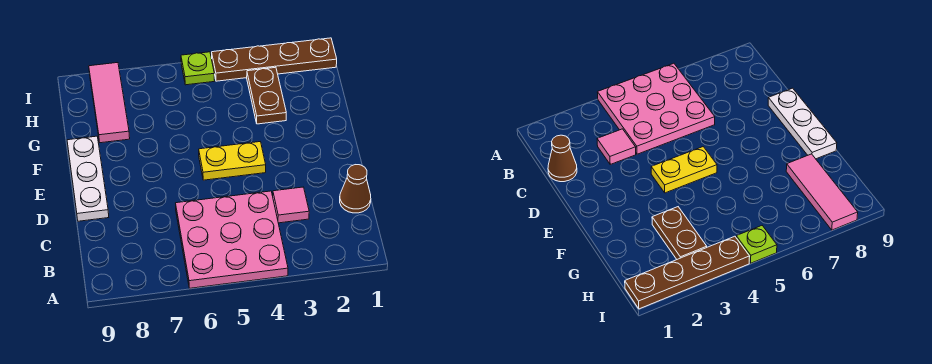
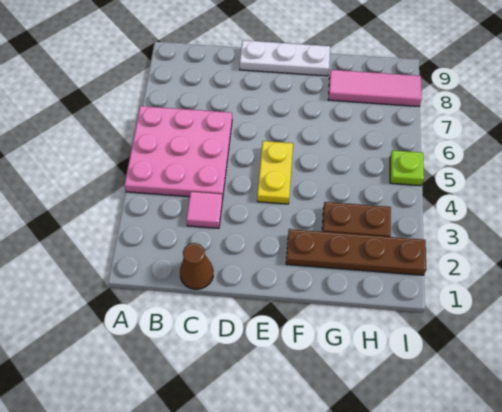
brown plate I1:I4 level 1 -> brown plate F2:I2 level 1

